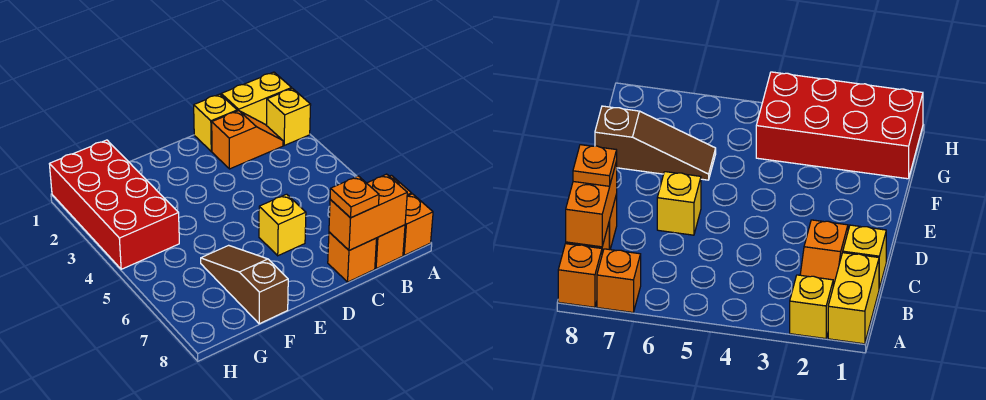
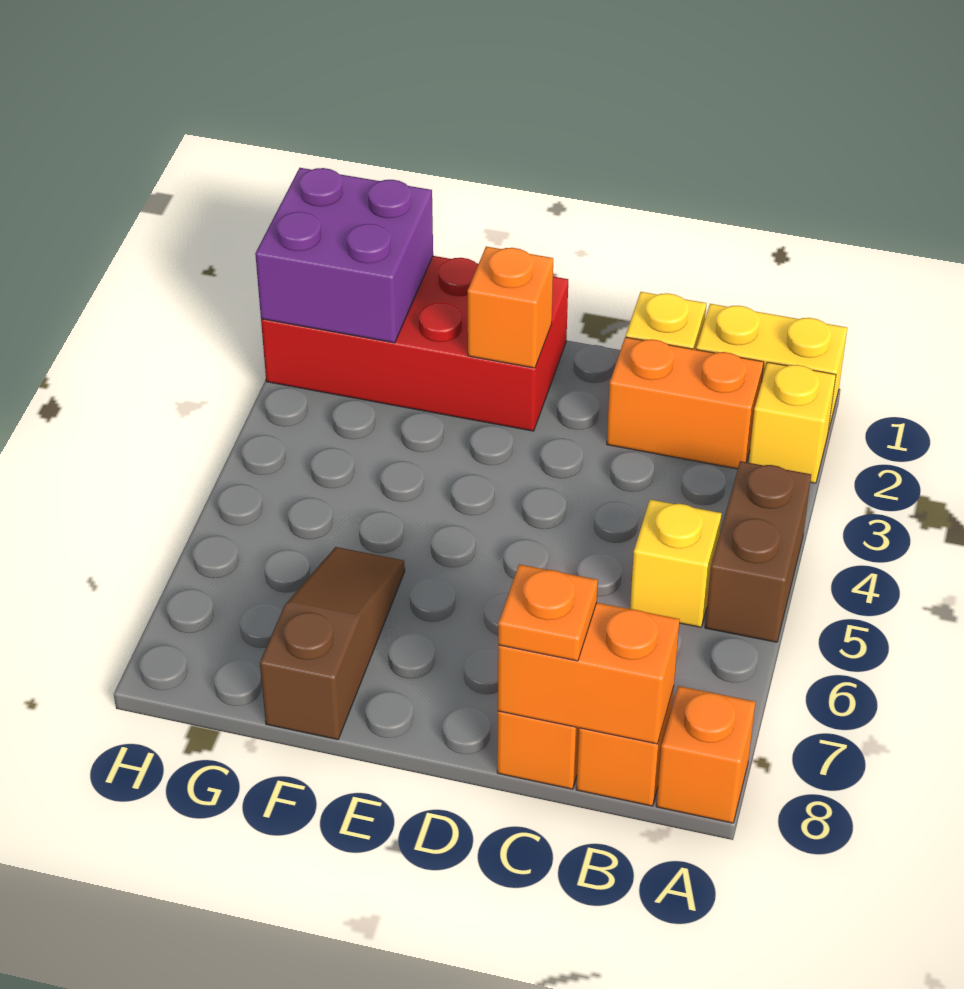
none -> brown brick A4:A5 level 1
orange brick A7 level 1 -> orange brick E2 level 2
orange slope B2:C2 level 1 top C -> orange brick B2:C2 level 1
yellow brick D6 level 1 -> yellow brick B5 level 1
red brick G1:H4 level 1 -> red brick E1:H2 level 1
none -> purple brick G1:H2 level 2

